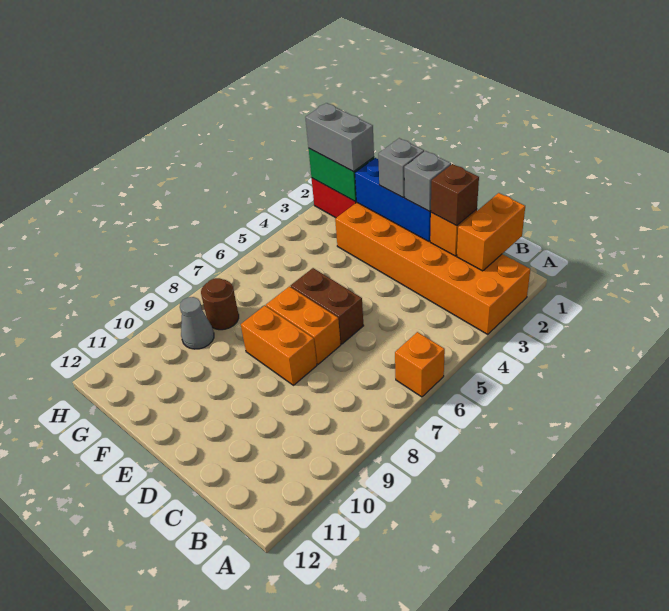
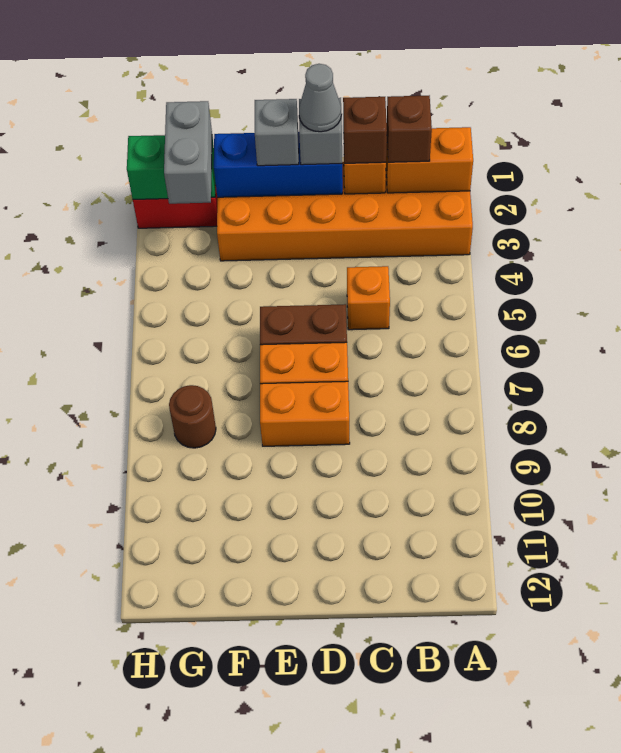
orange brick A6 level 1 -> orange brick C5 level 1
orange brick B1:B2 level 2 -> orange brick A2:B2 level 2
none -> brown brick B2 level 3
grey brick G2:H2 level 3 -> grey brick G2:G3 level 3
grey cone G9 level 1 -> grey cone D2 level 4

